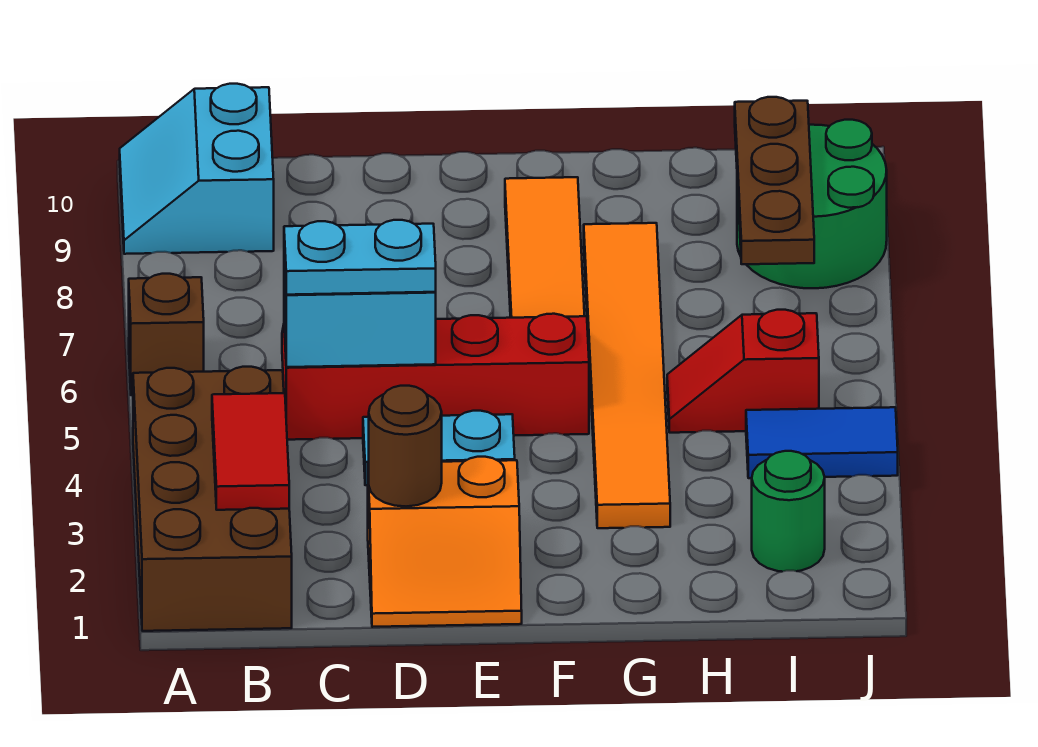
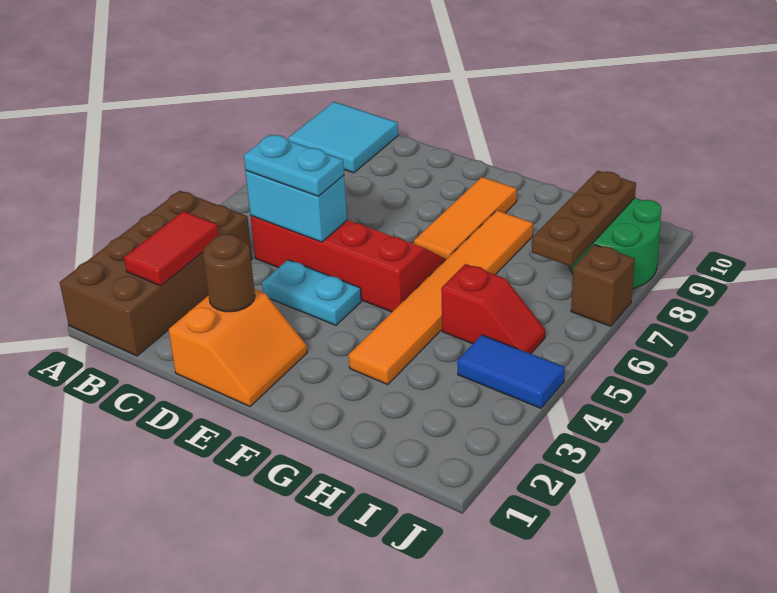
brown brick A6 level 1 -> brown brick J7 level 1
cyan slope A9:B10 level 1 top B -> cyan tile A9:B10 level 1
orange slope D1:E2 level 1 top 2 -> orange slope D1:E2 level 1 top D
red slope H5:I5 level 1 top I -> red slope H5:I5 level 1 top H
green round brick I2 level 1 -> none

